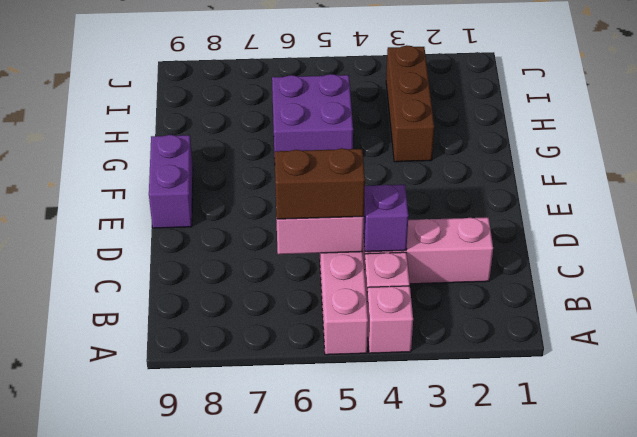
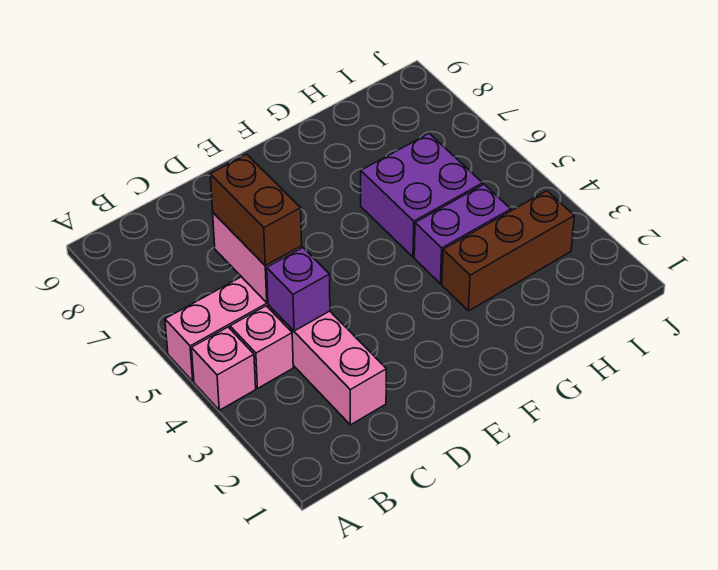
purple brick E9:F9 level 1 -> purple brick G4:H4 level 1

